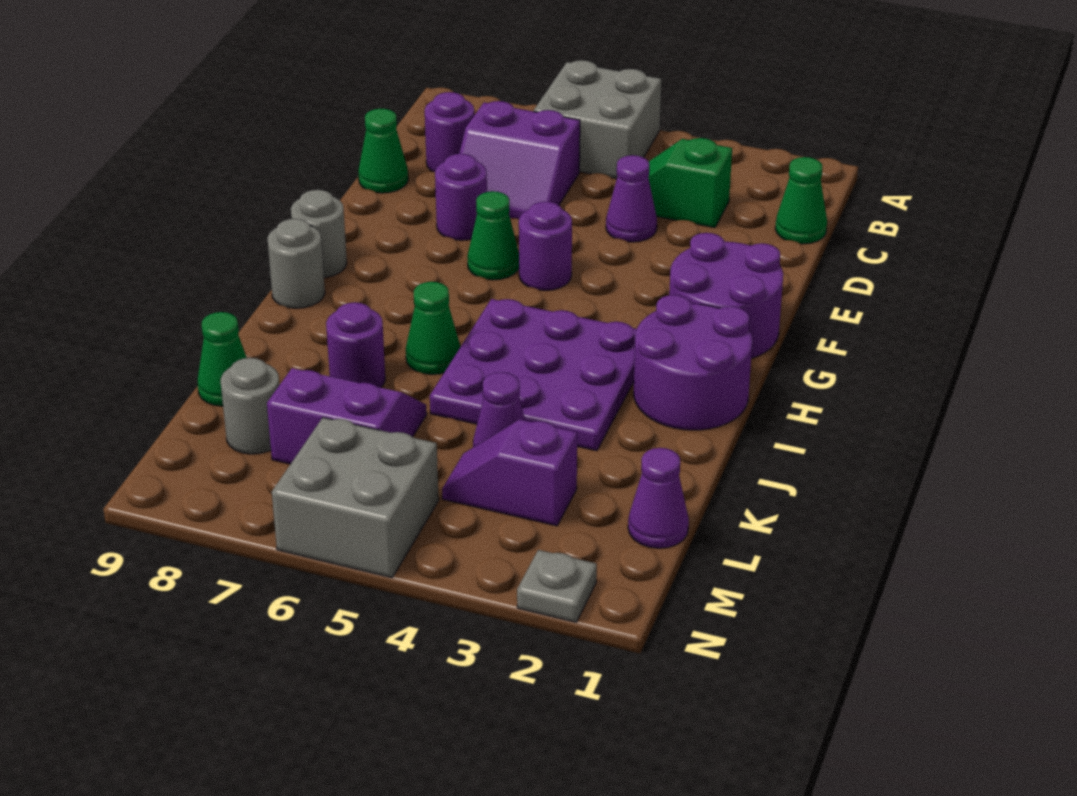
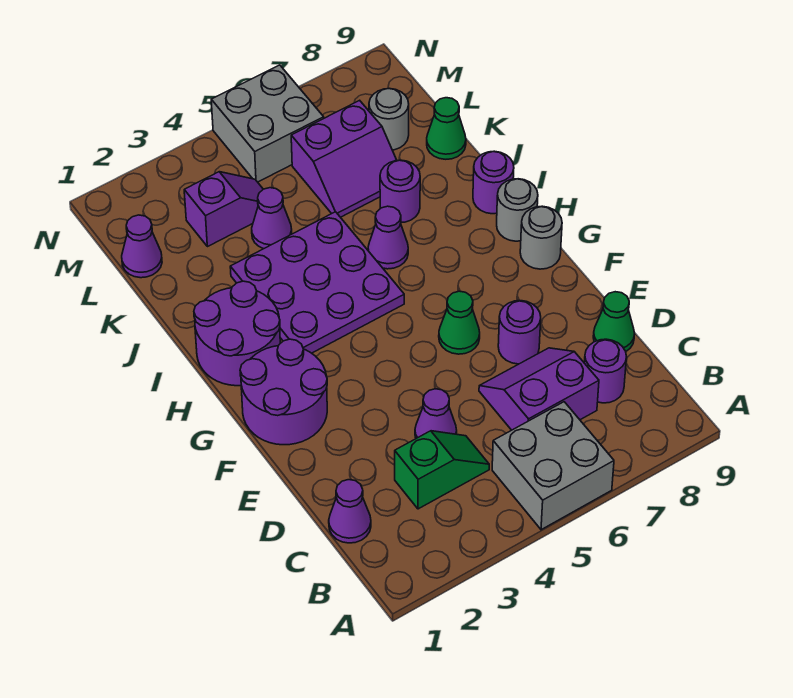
green cone C1 level 1 -> purple cone C1 level 1
purple round brick F5 level 1 -> purple round brick I9 level 1
green cone I6 level 1 -> purple cone I6 level 1
grey plate N2 level 1 -> none

